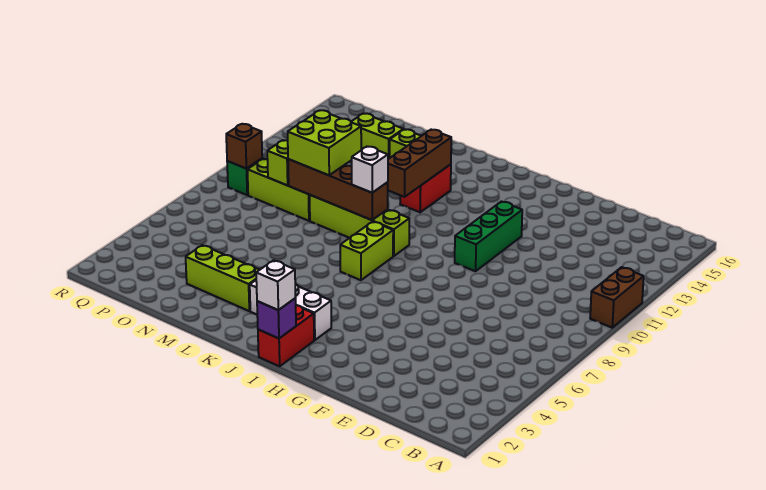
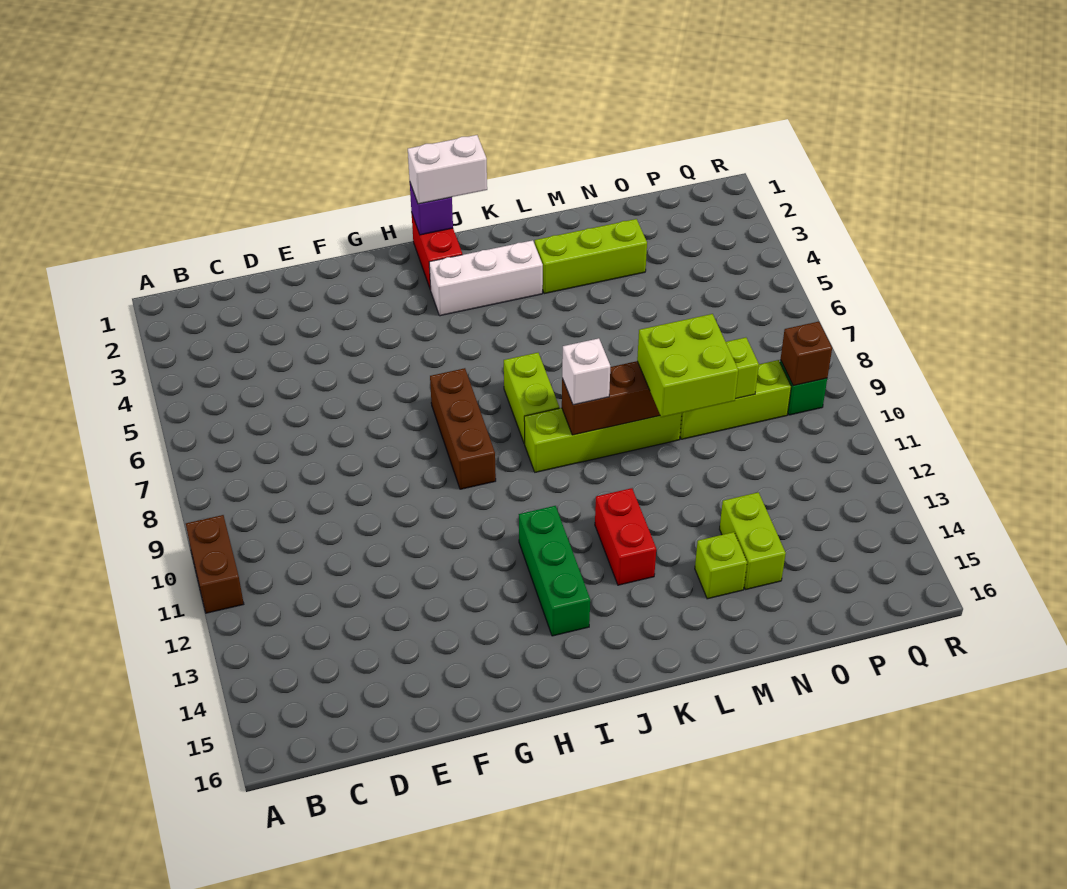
green brick G10:G12 level 1 -> green brick I12:I14 level 1
white brick I1 level 3 -> white brick I1:J1 level 3
brown brick K11:K13 level 2 -> brown brick H7:H9 level 1
lime brick N14:O14 level 1 -> lime brick N13:N14 level 1

